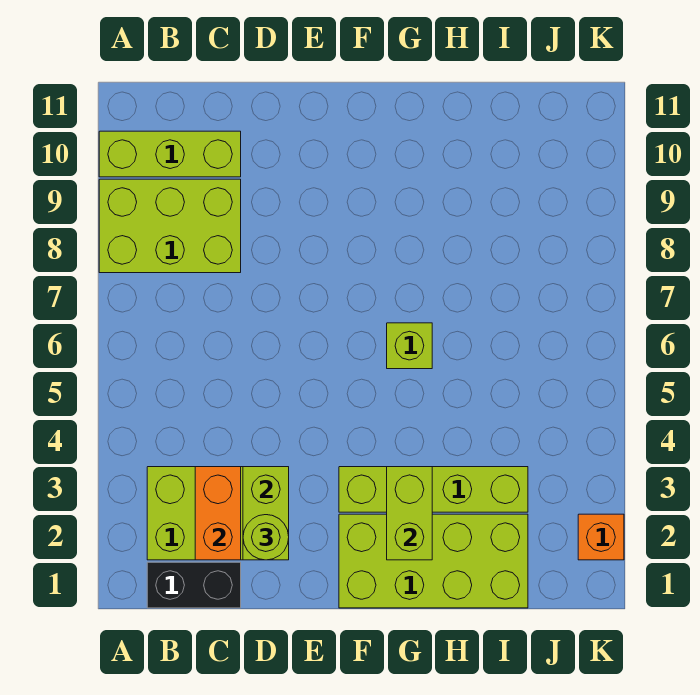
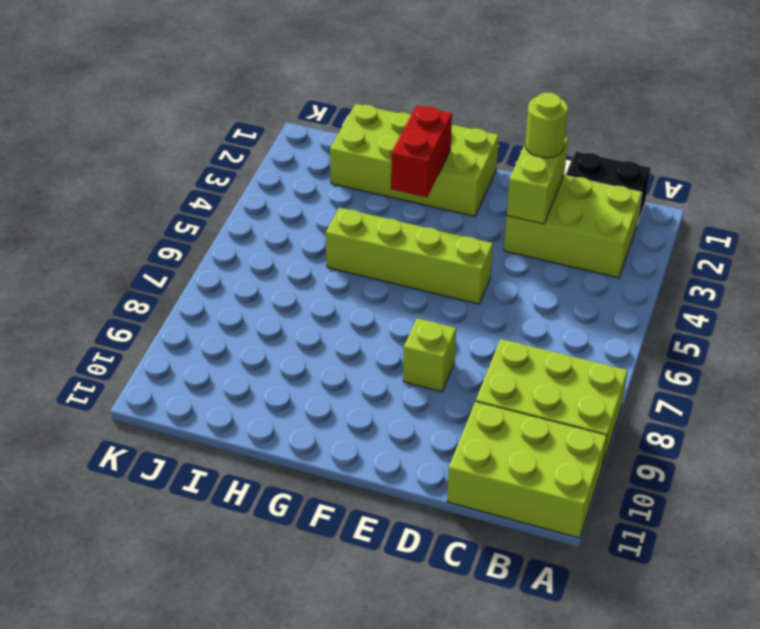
lime brick A10:C10 level 1 -> lime brick A10:C11 level 1
orange brick C2:C3 level 2 -> none
lime brick F3:I3 level 1 -> lime brick E5:H5 level 1
lime brick G2:G3 level 2 -> red brick G2:G3 level 2
lime brick G6 level 1 -> lime brick E8 level 1
orange brick K2 level 1 -> none

